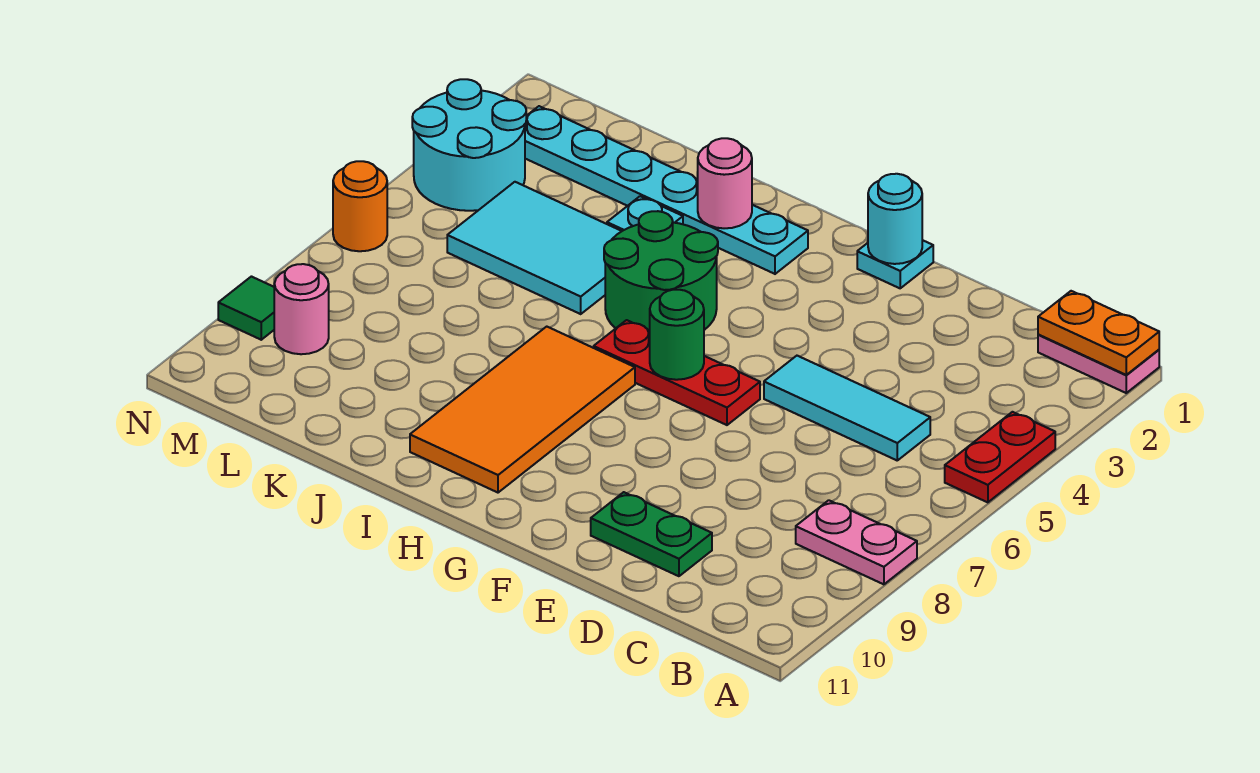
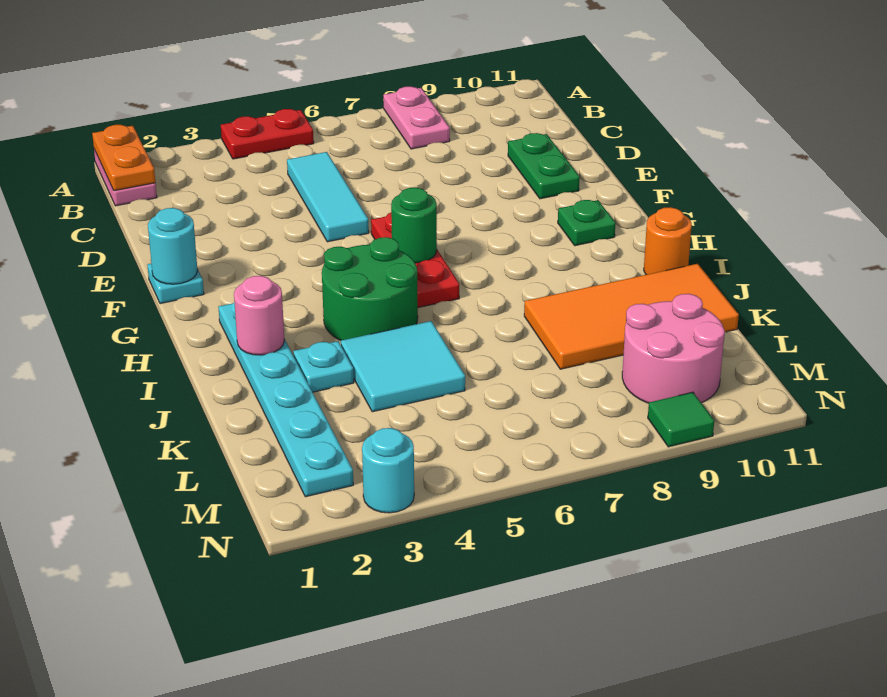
none -> green plate G10 level 1
orange tile H7:I10 level 1 -> orange tile J8:K11 level 1
cyan tile J4:L5 level 1 -> cyan tile J4:K5 level 1
cyan round brick M3:N4 level 1 -> cyan round brick N3 level 1
pink round brick M9 level 1 -> pink round brick L9:M10 level 1
orange round brick N6 level 1 -> orange round brick I11 level 1

